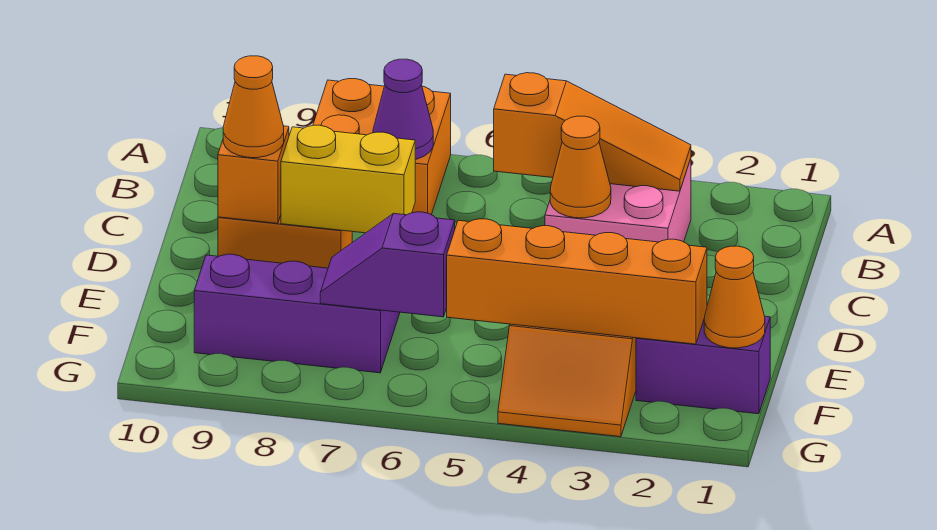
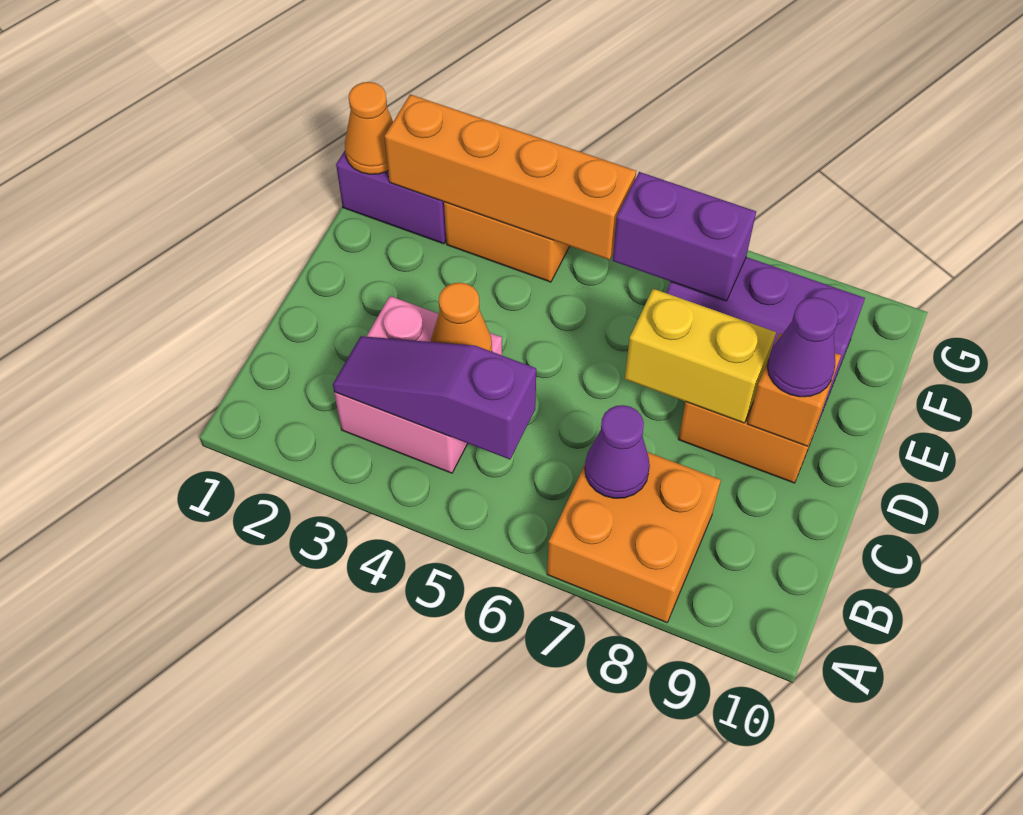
orange slope B3:B5 level 2 top 5 -> purple slope B3:B5 level 2 top 5
orange cone D9 level 3 -> purple cone D9 level 3
purple slope F6:F7 level 2 top 6 -> purple brick F6:F7 level 2

